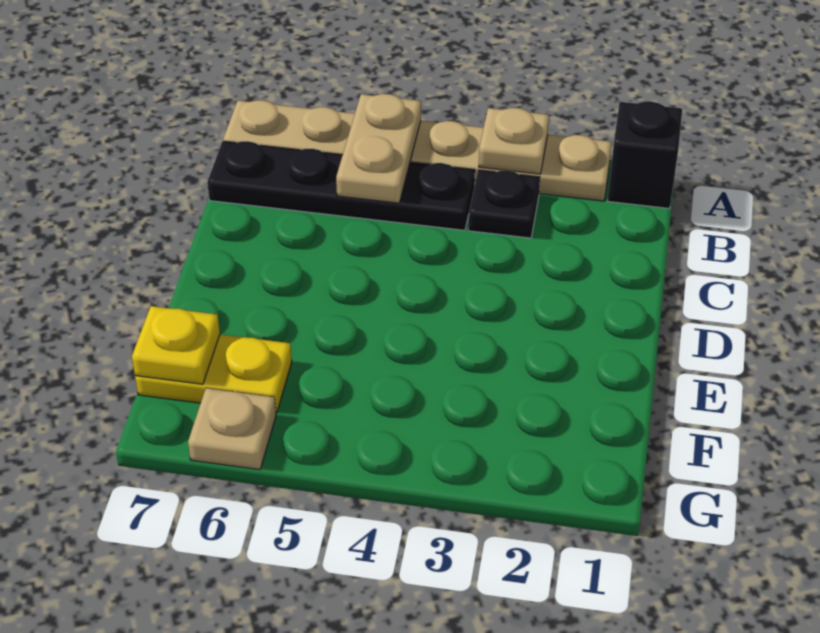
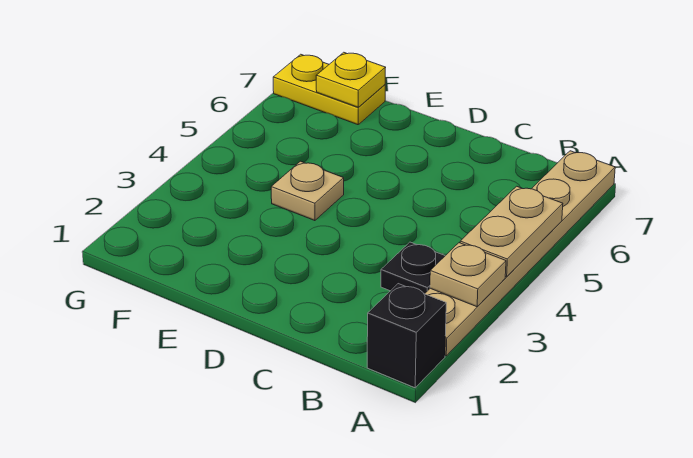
tan plate A5:B5 level 2 -> tan plate A4:A5 level 2
black plate B4:B7 level 1 -> none
yellow plate F6:F7 level 1 -> yellow plate F7:G7 level 1
tan plate G6 level 1 -> tan plate E4 level 1

